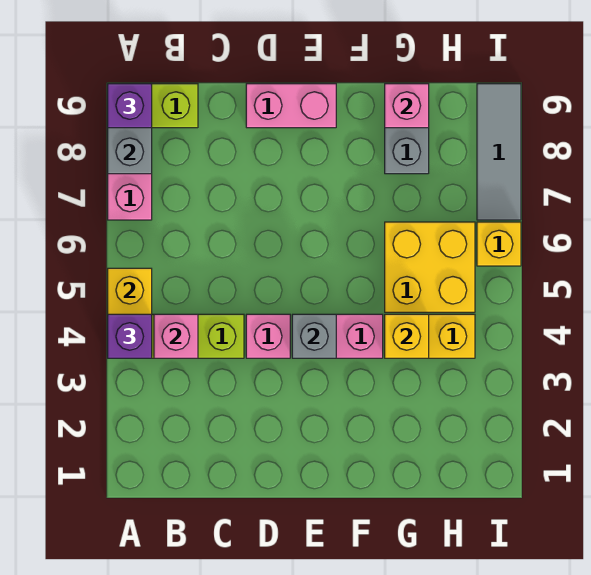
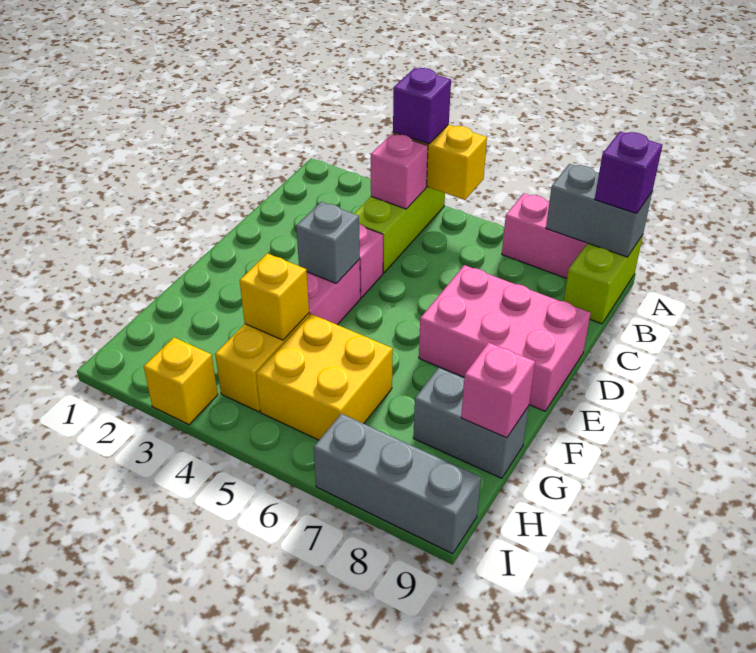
pink brick D9:E9 level 1 -> pink brick D7:E9 level 1
yellow brick I6 level 1 -> yellow brick I3 level 1
grey tile I7:I9 level 1 -> grey brick I7:I9 level 1

